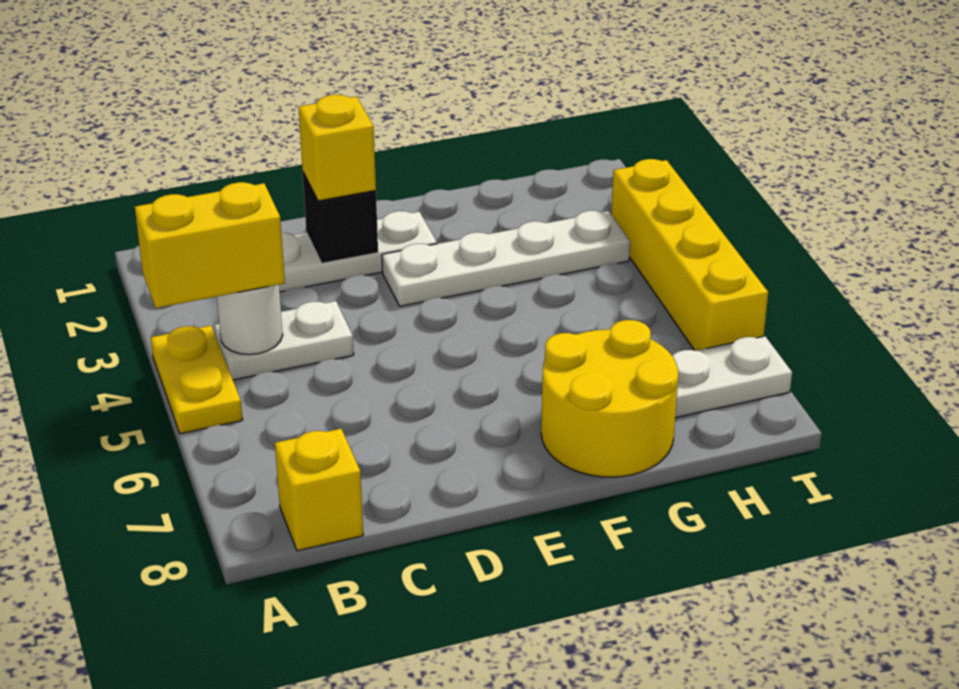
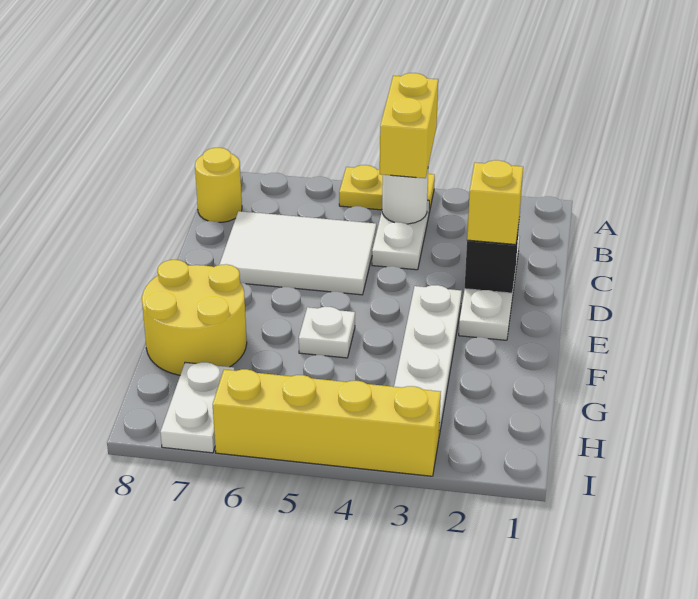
yellow brick B8 level 1 -> yellow round brick B8 level 1
none -> white tile C5:D7 level 1
none -> white plate F5 level 1

